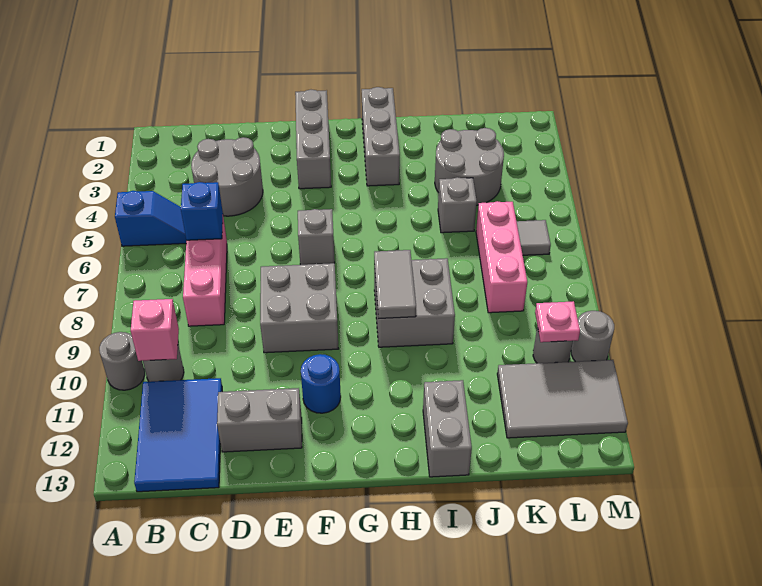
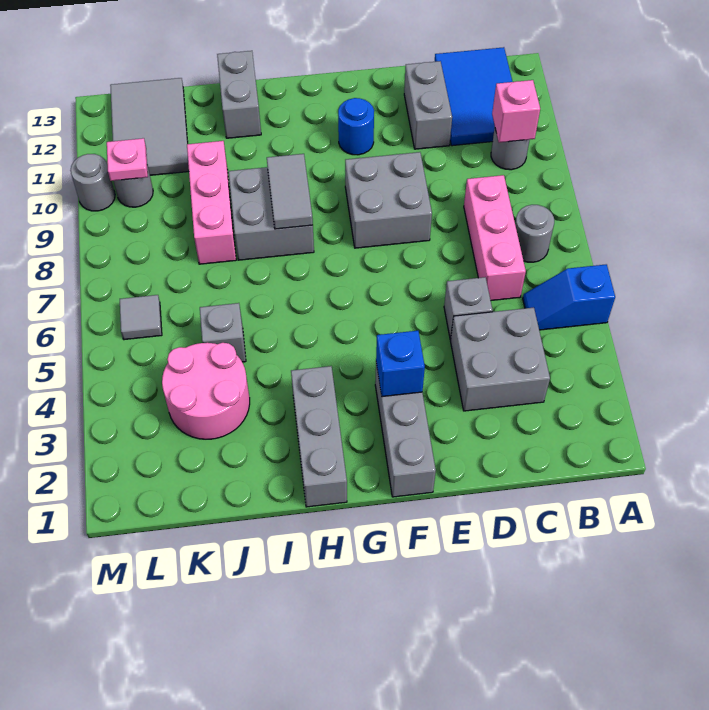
grey round brick A10 level 1 -> grey round brick B7 level 1
grey round brick C3:D4 level 1 -> grey brick C3:D4 level 1
blue brick C6 level 2 -> blue brick F3 level 2
grey brick D12:E12 level 1 -> grey brick D11:D12 level 1
grey brick F6 level 1 -> grey brick D5 level 1
grey round brick J3:K4 level 1 -> pink round brick J3:K4 level 1
pink brick K6:K8 level 1 -> pink brick J8:J10 level 1
grey tile K11:M12 level 1 -> grey tile K11:L13 level 1

